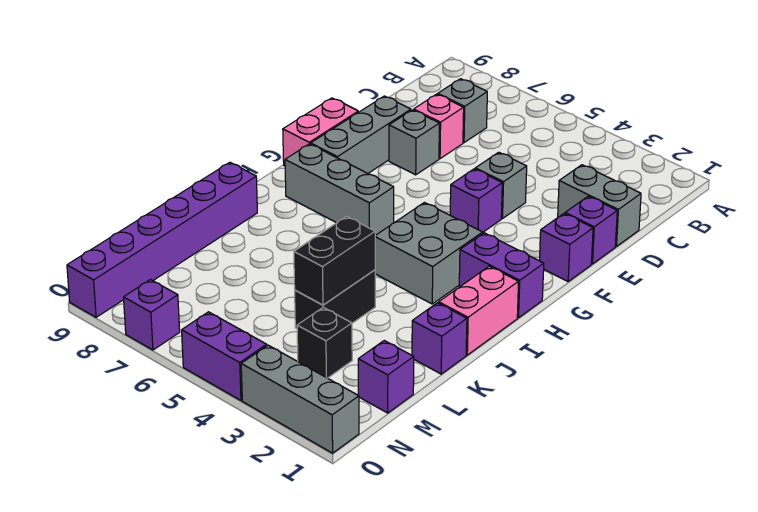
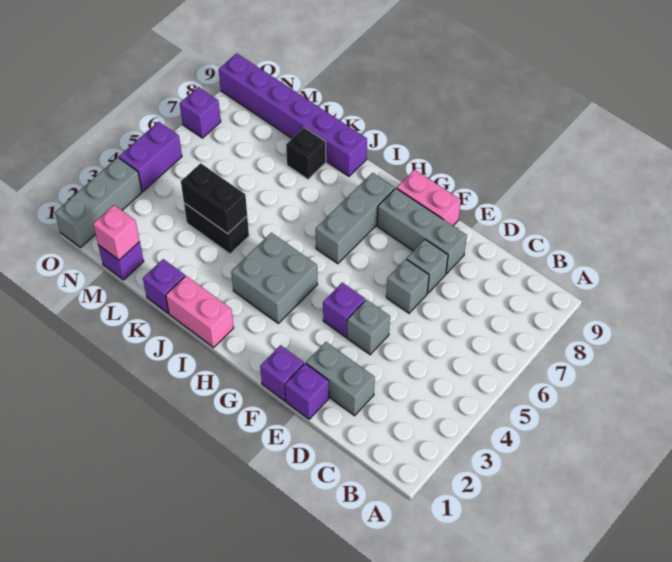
grey brick C7 level 1 -> grey brick E6 level 1
grey brick D1:D2 level 1 -> grey brick D2:E2 level 1
pink brick D7 level 1 -> pink brick M1 level 2
purple brick H1:H2 level 1 -> none
black brick M3 level 1 -> black brick K8 level 1

